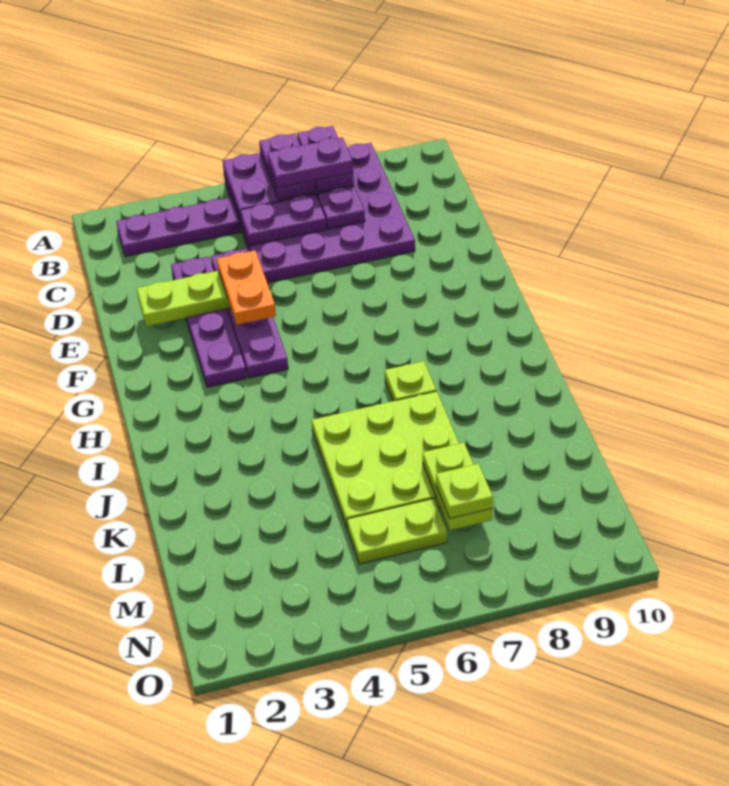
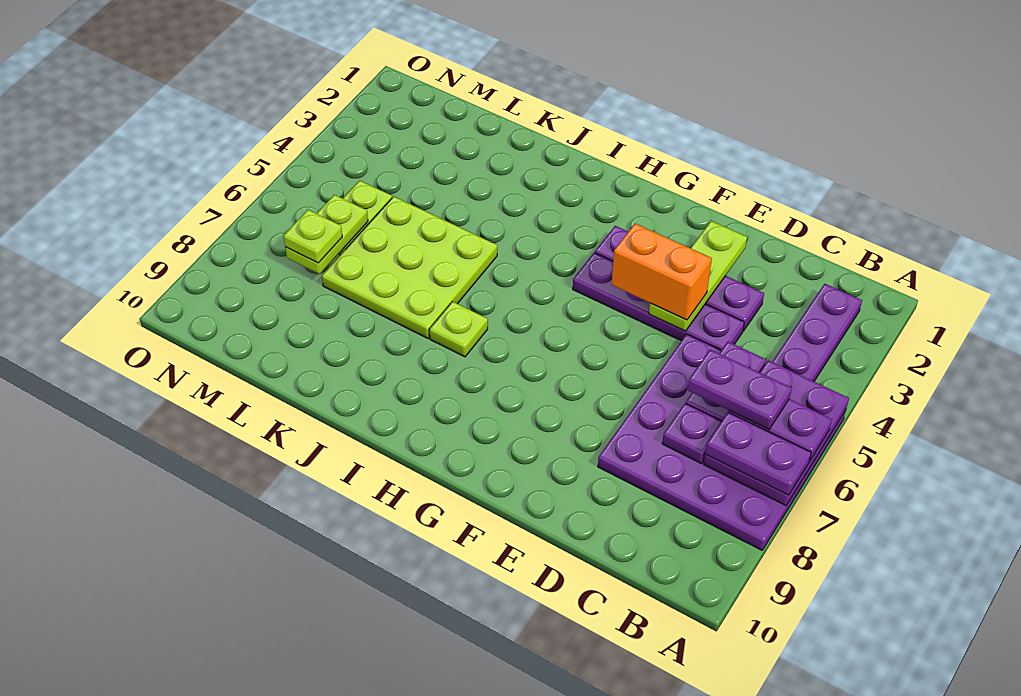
purple plate B6:B7 level 4 -> purple plate B6:C6 level 4
orange plate E4:F4 level 3 -> orange brick E4:F4 level 3
lime plate L7:M7 level 2 -> lime plate M6:M7 level 2

